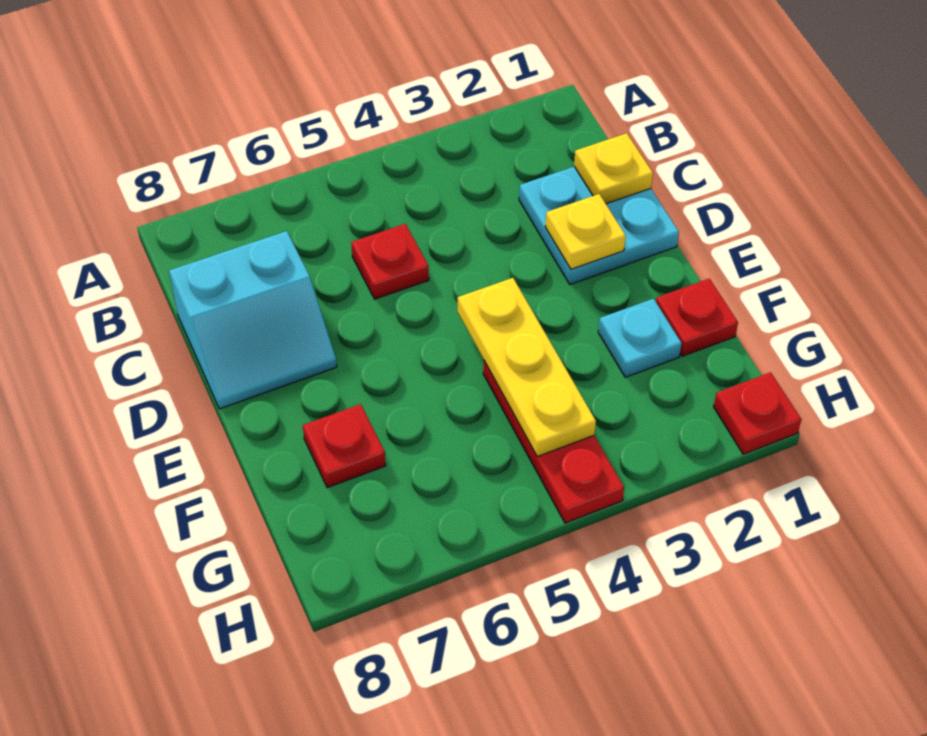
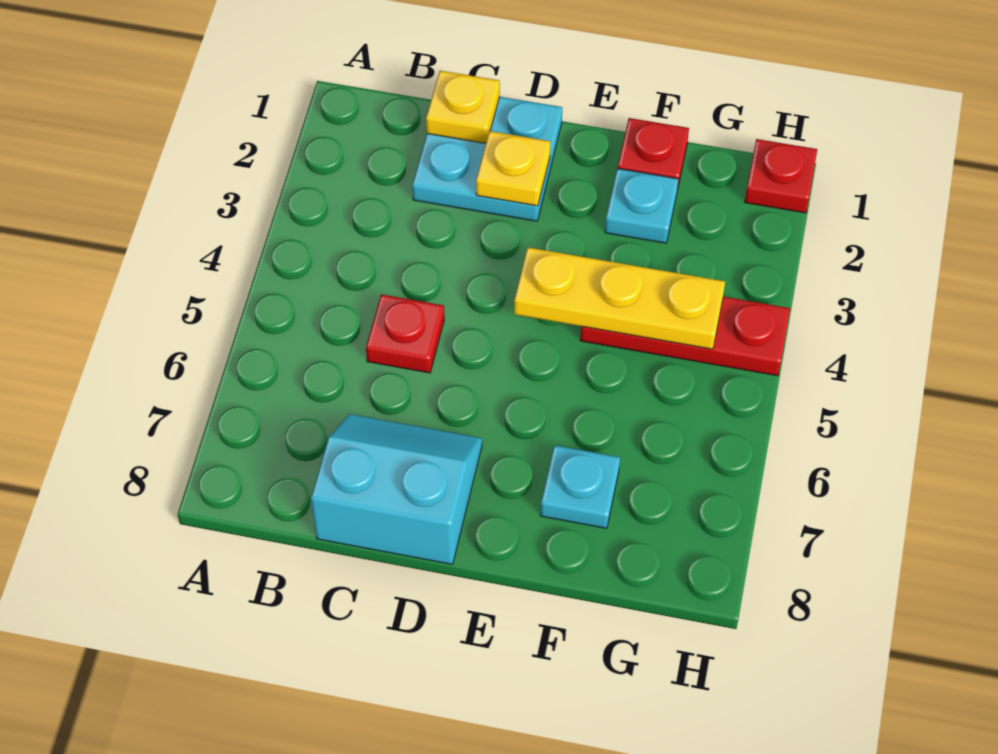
cyan slope C7:D8 level 1 top C -> cyan slope C7:D8 level 1 top 8
red plate F7 level 1 -> cyan plate F7 level 1

